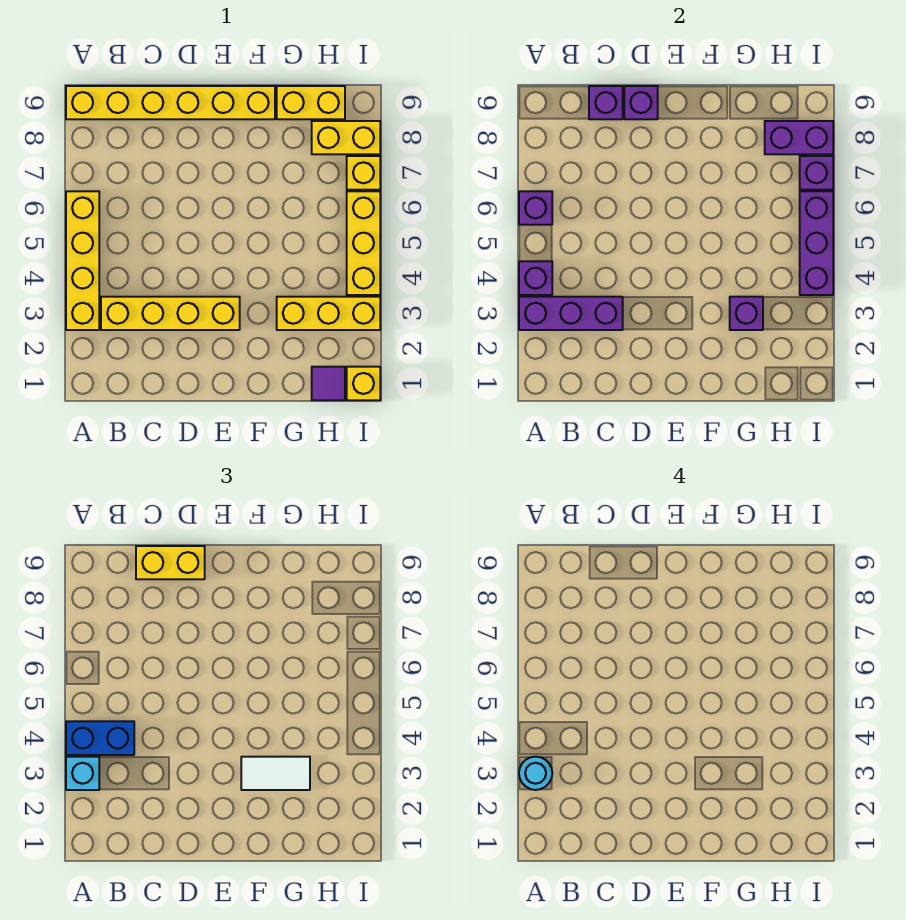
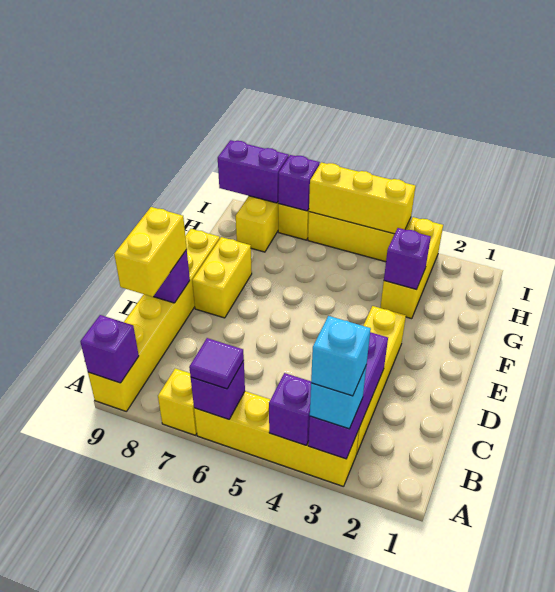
cyan round brick A3 level 4 -> cyan brick A3 level 4
blue brick A4:B4 level 3 -> none
purple brick C9 level 2 -> purple brick A9 level 2
white tile F3:G3 level 3 -> none
yellow brick G9:H9 level 1 -> yellow brick E8:F8 level 1
purple tile H1 level 1 -> purple tile A6 level 3
purple brick H8:I8 level 2 -> purple brick I8:I9 level 2
yellow brick I1 level 1 -> yellow brick A7 level 1
purple brick I4:I6 level 2 -> yellow brick I4:I6 level 2

